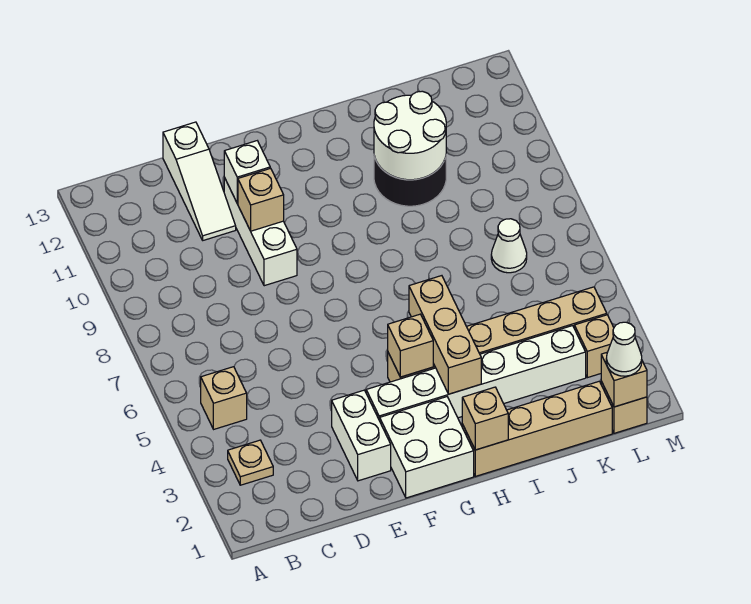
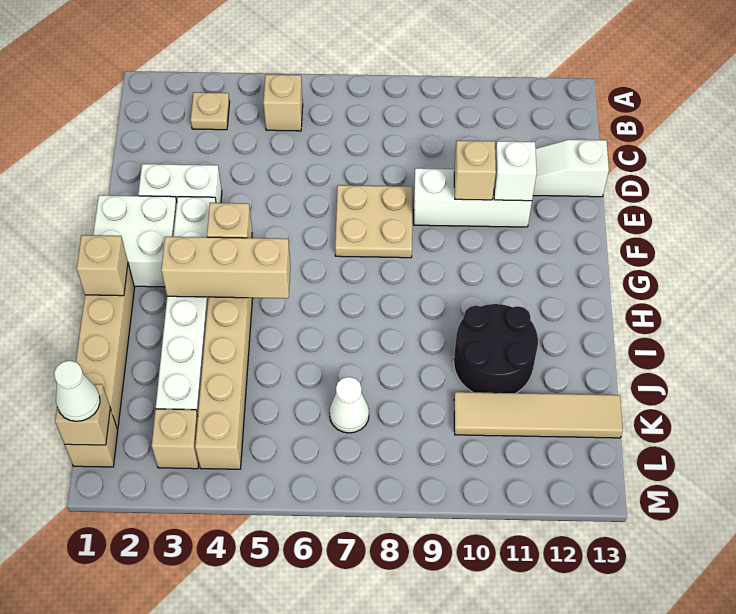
none -> tan plate E7:F8 level 1
white round brick I10:J11 level 2 -> none
none -> tan tile K10:K13 level 1

